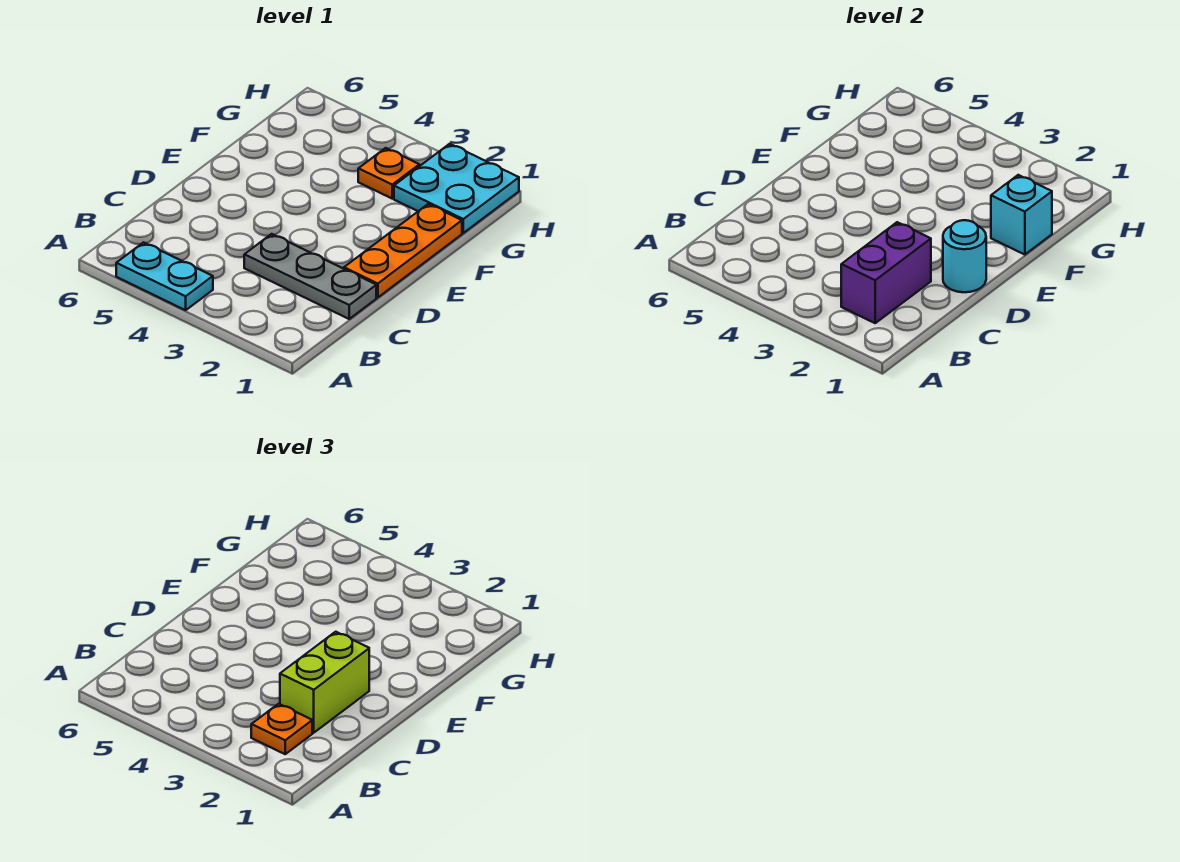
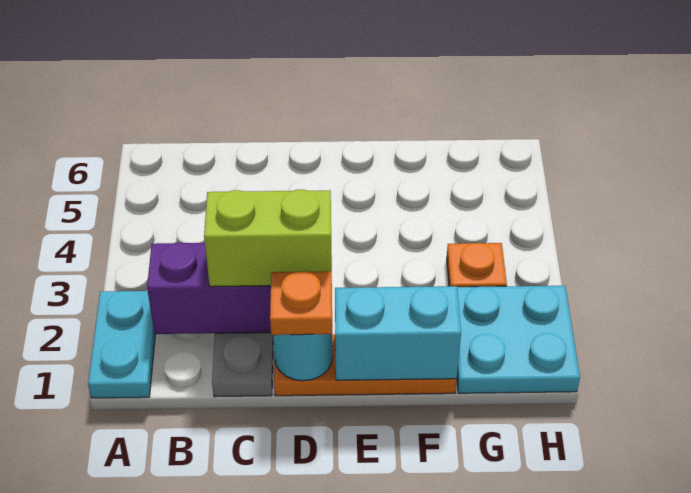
cyan plate A4:A5 level 1 -> cyan plate A1:A2 level 1
orange plate B2 level 3 -> orange plate D1 level 3
cyan brick F1 level 2 -> cyan brick E1:F1 level 2

